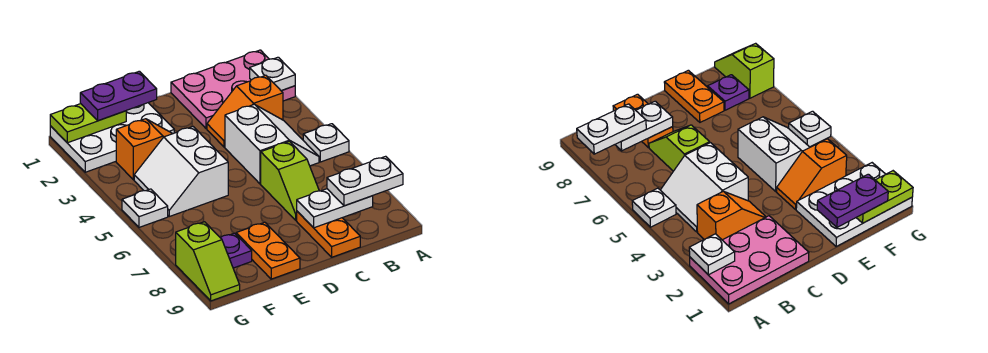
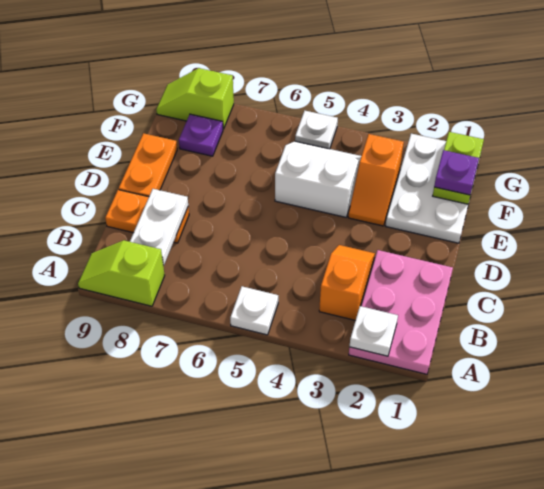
white plate A8:B8 level 3 -> none
white slope B4:C5 level 1 top C -> none
lime slope C6:C7 level 1 top 6 -> lime slope A8:A9 level 1 top 8
purple plate E1:F1 level 3 -> purple plate F1 level 3
orange plate E8:E9 level 1 -> orange plate D9:E9 level 1

